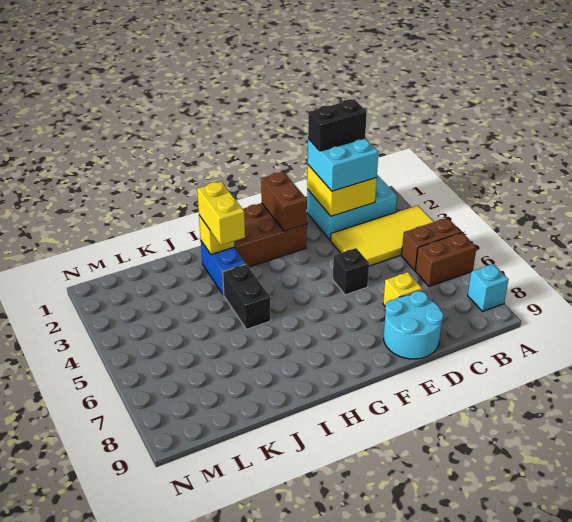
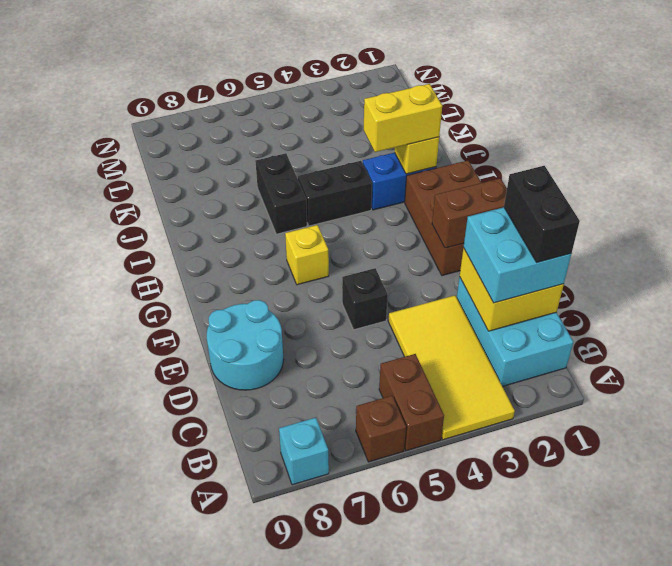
brown brick A6:B6 level 1 -> brown brick A6 level 1
yellow brick D7 level 1 -> yellow brick G6 level 1
none -> black brick I6:J6 level 1

